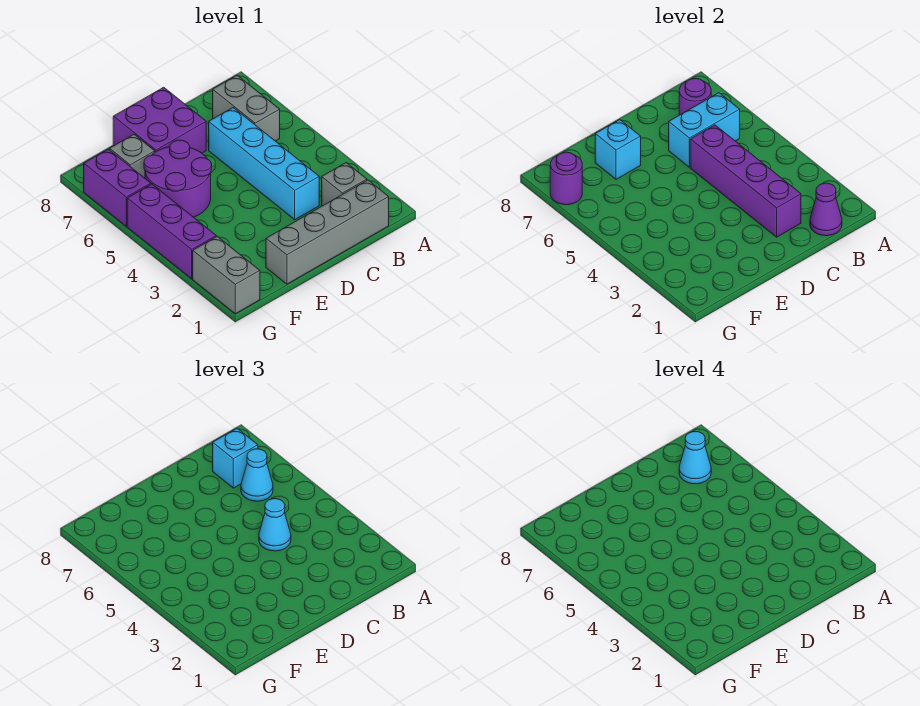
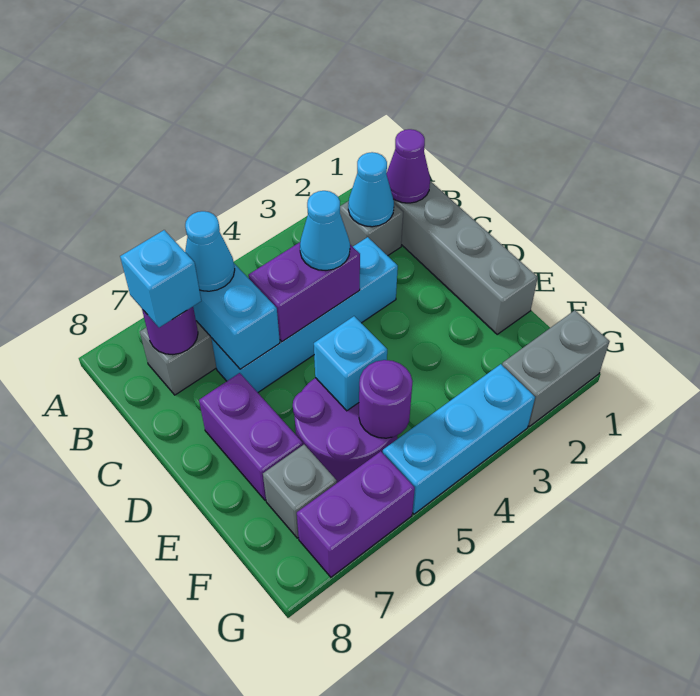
cyan cone B7 level 4 -> cyan cone B2 level 2
purple brick C2:C5 level 2 -> purple brick C4:C5 level 2
purple brick D7:E8 level 1 -> purple brick D7:E7 level 1
cyan brick E7 level 2 -> cyan brick E5 level 2
purple brick G3:G5 level 1 -> cyan brick G3:G5 level 1
purple round brick G7 level 2 -> purple round brick F5 level 2

